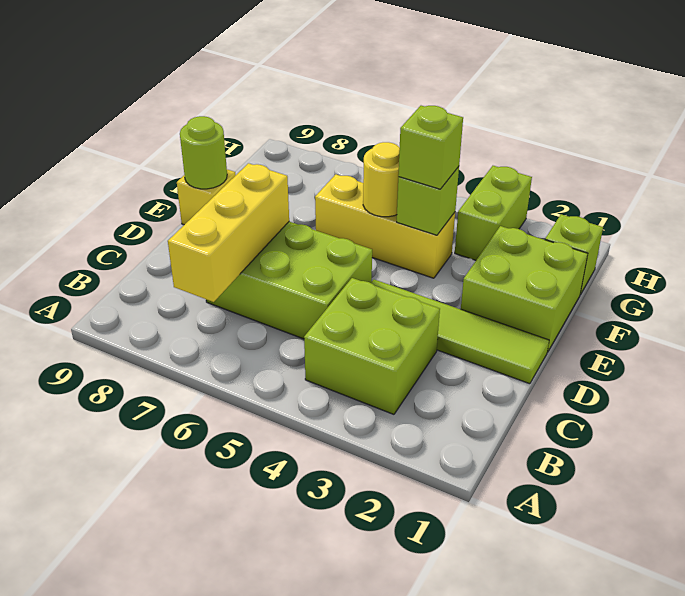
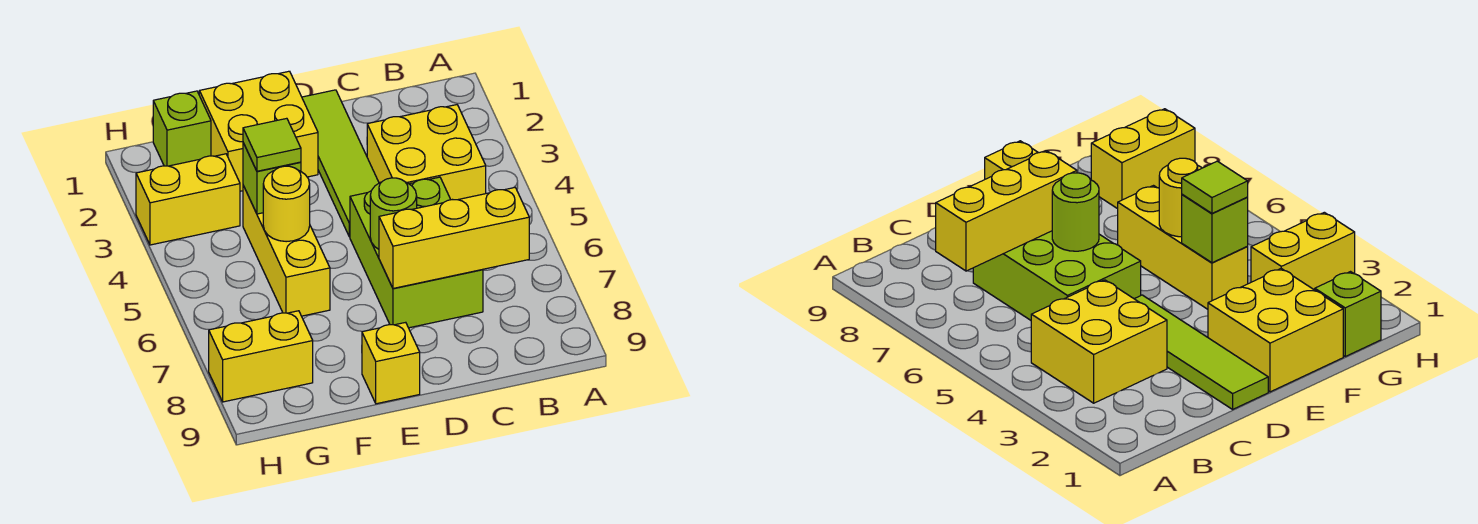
lime brick B3:C4 level 1 -> yellow brick B3:C4 level 1
lime brick E1:F2 level 1 -> yellow brick E1:F2 level 1
lime round brick E9 level 2 -> lime round brick D6 level 2
lime brick F4 level 3 -> lime tile F4 level 3
lime brick G3:H3 level 1 -> yellow brick G3:H3 level 1
none -> yellow brick G8:H8 level 1

